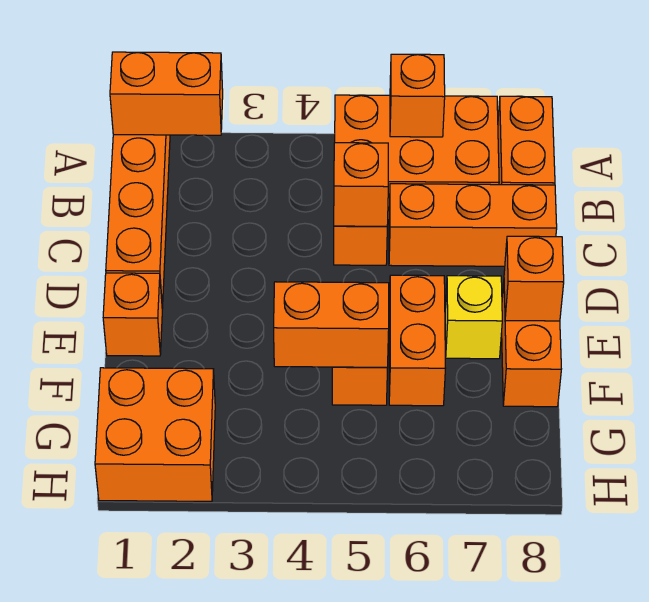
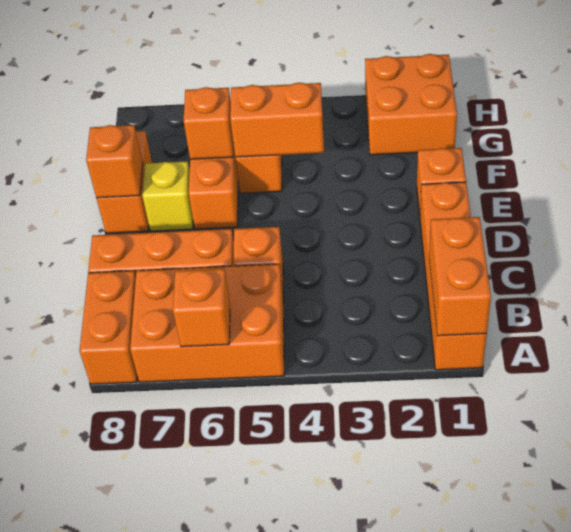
orange brick A1:A2 level 2 -> orange brick A1:B1 level 2
orange brick C5 level 2 -> orange brick F6 level 2

